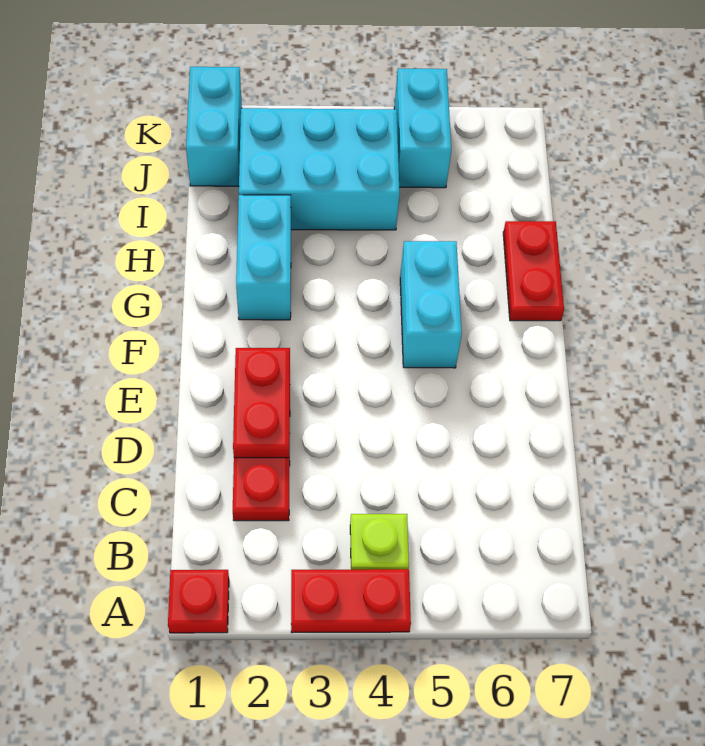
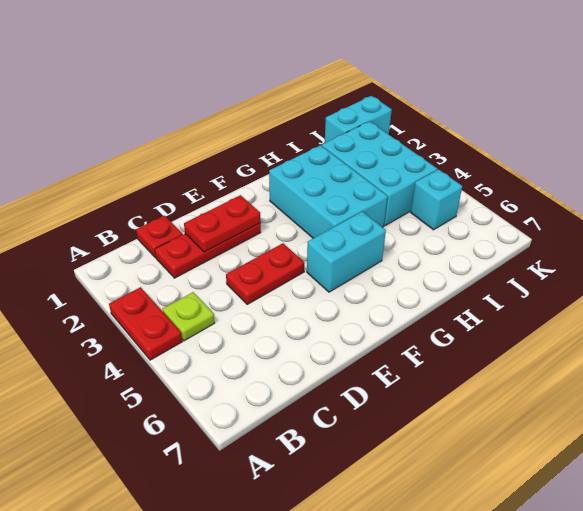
red plate A1 level 1 -> red plate C1 level 1
cyan brick G2:H2 level 1 -> cyan brick G2:H4 level 1
red plate G7:H7 level 1 -> red plate D4:E4 level 1
cyan brick J5:K5 level 1 -> cyan brick J5 level 1

